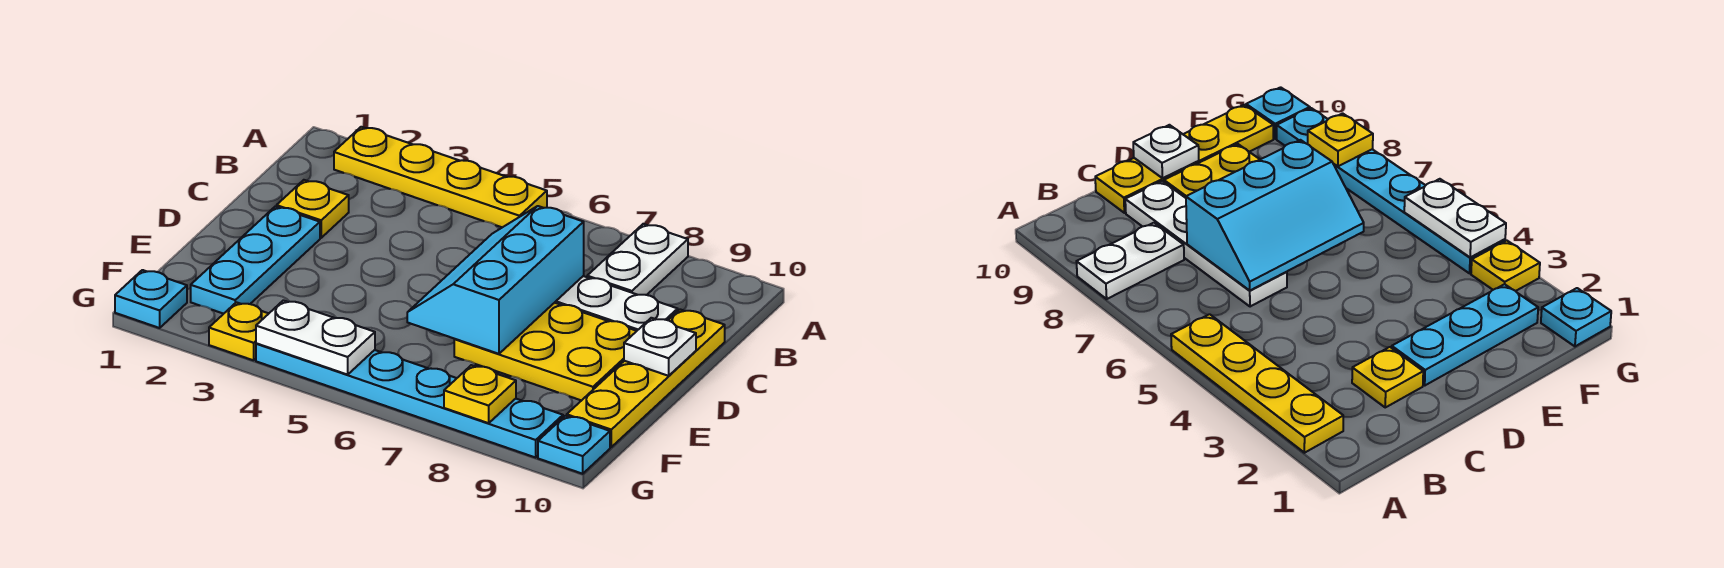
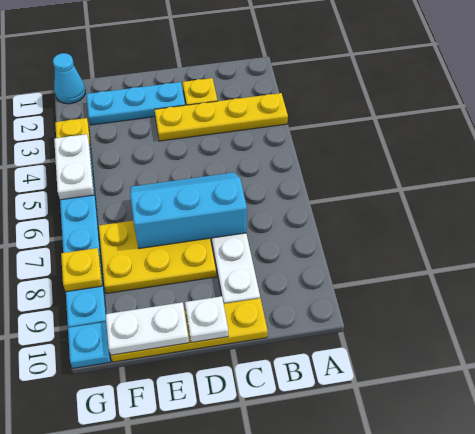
yellow plate A2:A5 level 1 -> yellow plate A3:D3 level 1
white plate A8:B8 level 1 -> white plate E10:F10 level 2
yellow plate D7:E9 level 1 -> yellow plate D7:F8 level 1
cyan plate G1 level 1 -> cyan cone G1 level 1

